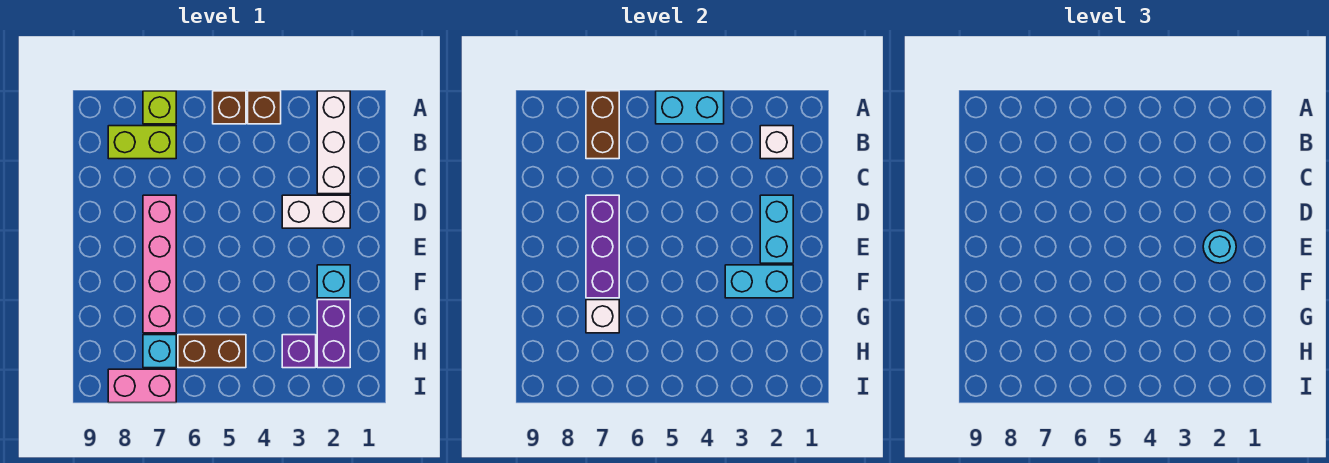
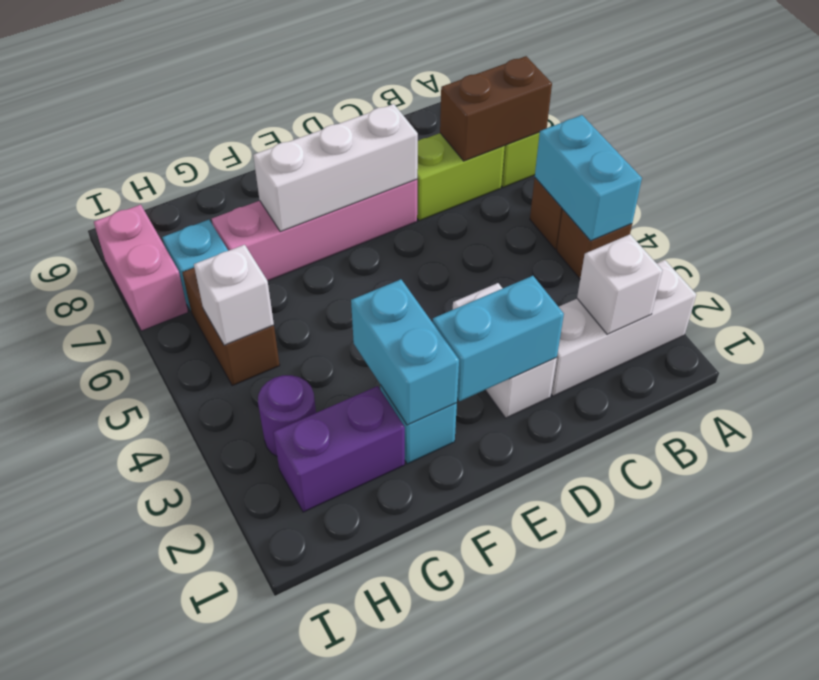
lime brick B7:B8 level 1 -> lime brick B7:C7 level 1
purple brick D7:F7 level 2 -> white brick D7:F7 level 2
cyan round brick E2 level 3 -> none
white brick G7 level 2 -> white brick H5 level 2
purple brick H3 level 1 -> purple round brick H3 level 1

